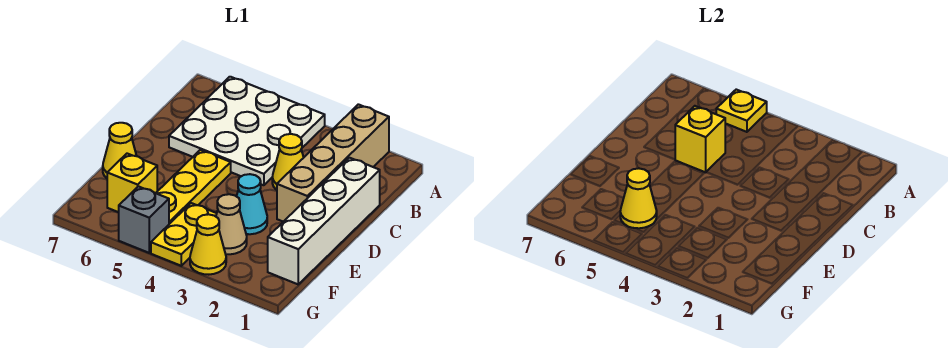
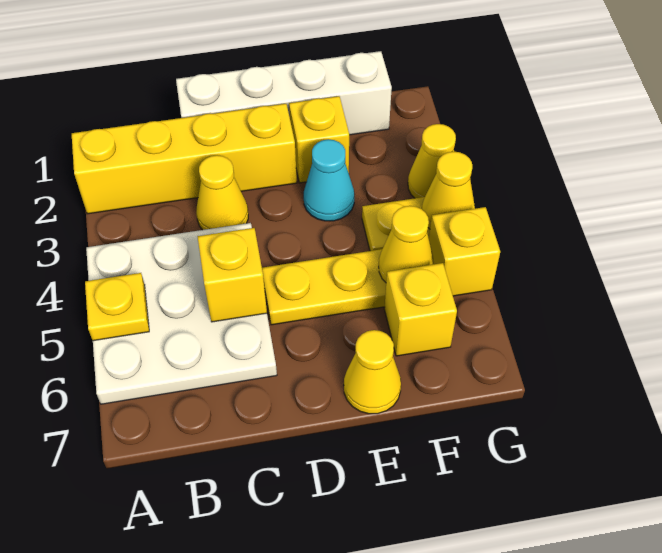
tan brick A2:D2 level 1 -> yellow brick A2:D2 level 1
none -> yellow brick E2 level 1
tan cone F3 level 1 -> none
none -> yellow cone G4 level 2
grey brick G5 level 1 -> yellow brick G5 level 1

